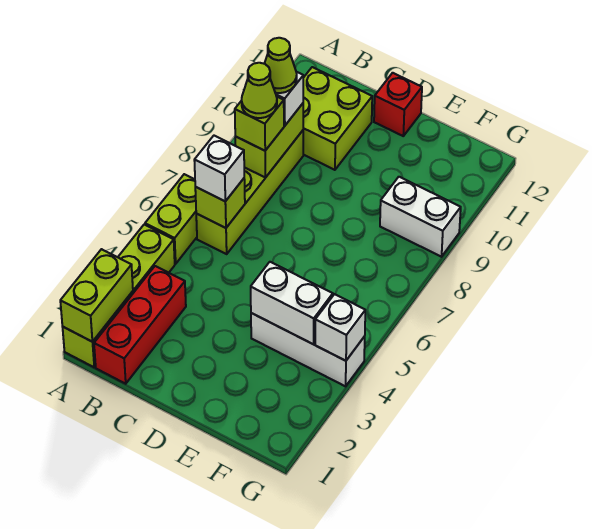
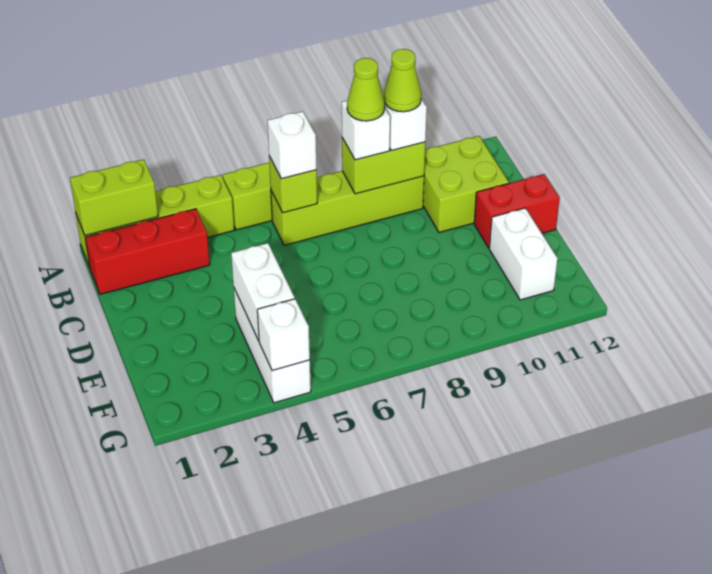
lime brick B8 level 3 -> white brick B8 level 3
red brick D12 level 1 -> red brick D11:D12 level 1
white brick F9:G9 level 1 -> white brick E11:F11 level 1

